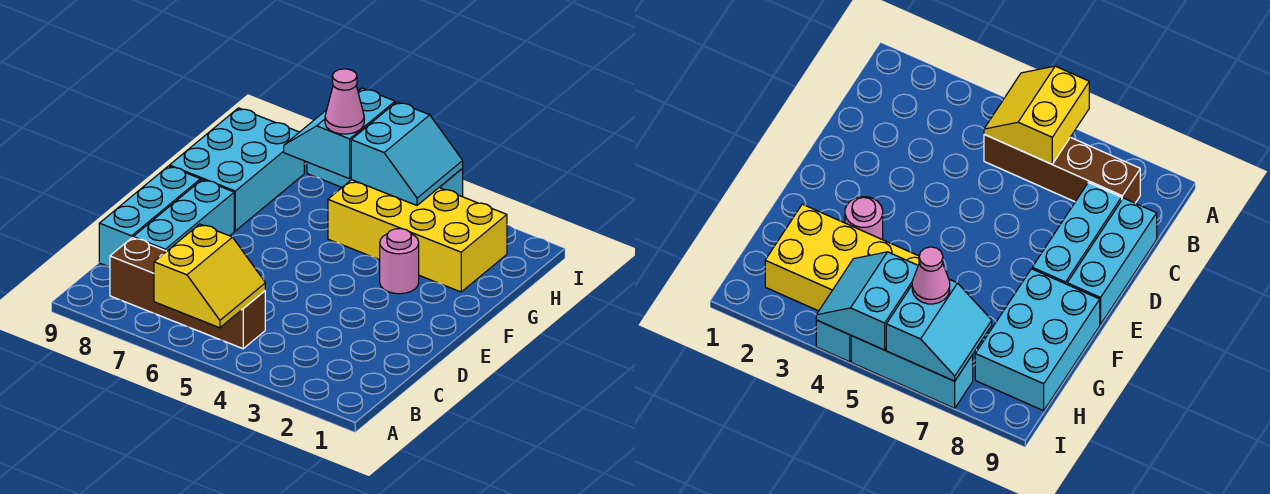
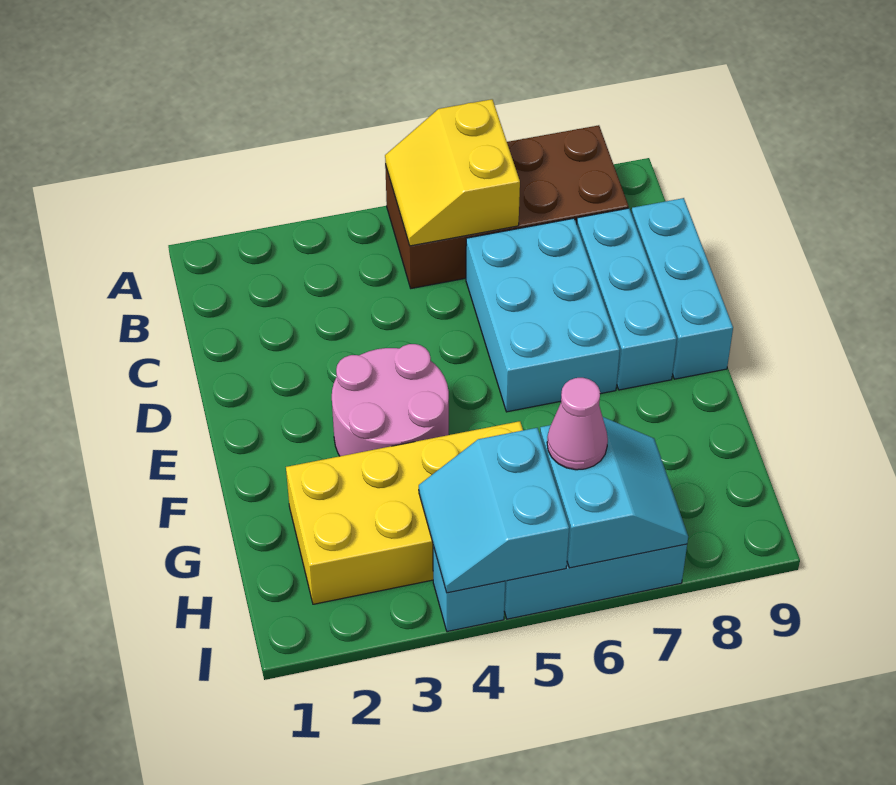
brown brick B5:B8 level 1 -> brown brick A5:B8 level 1
pink round brick F3 level 1 -> pink round brick E3:F4 level 1
cyan brick F8:H9 level 1 -> cyan brick C6:E7 level 1

